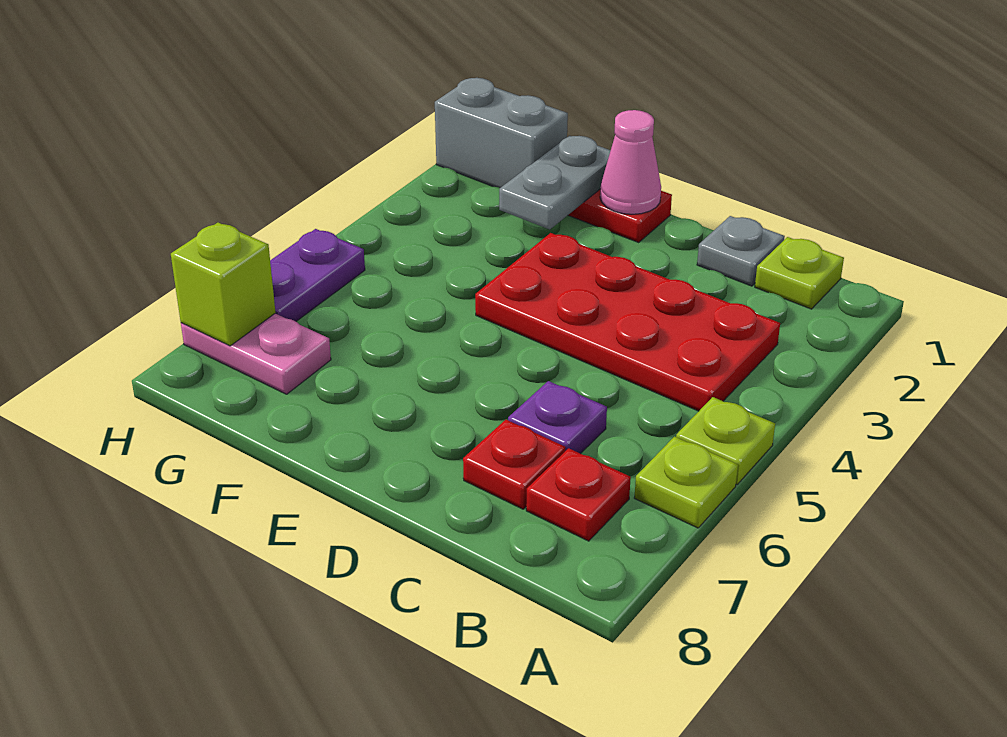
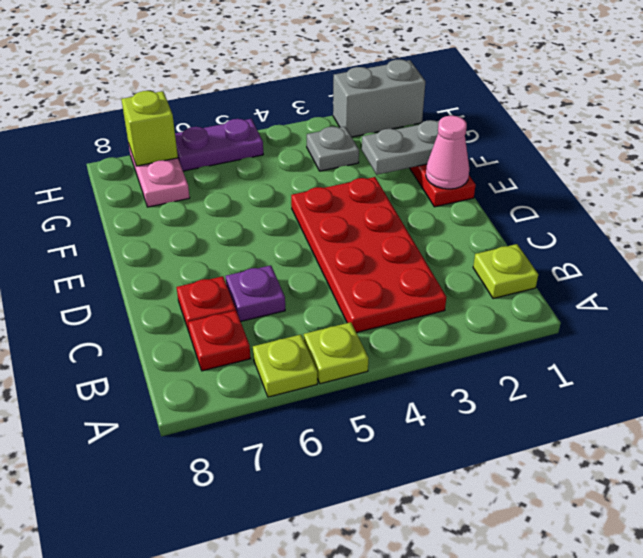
grey plate C1 level 1 -> grey plate G3 level 1
grey brick G1:H1 level 1 -> grey brick H1:H2 level 1

